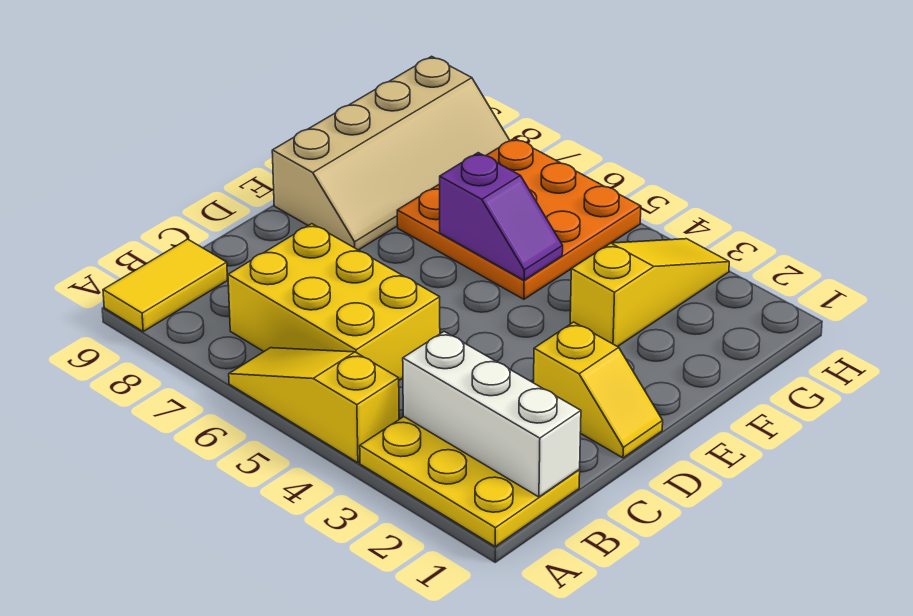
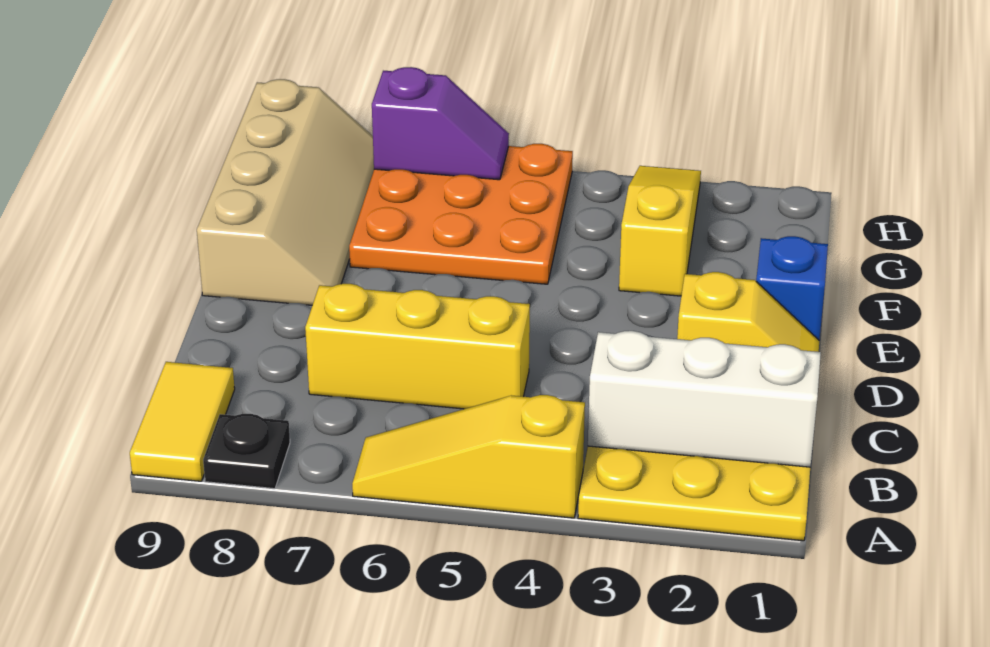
none -> black plate A8 level 1
yellow brick B5:C7 level 1 -> yellow brick C5:C7 level 1
none -> blue brick E1 level 1
purple slope F5:F6 level 2 top 6 -> purple slope H6:H7 level 2 top 7

